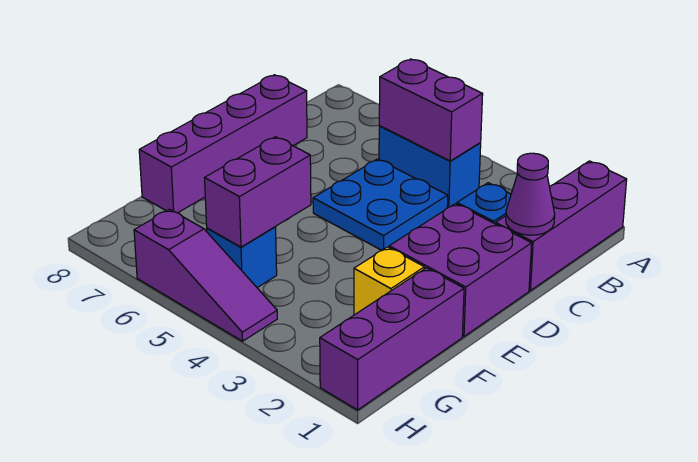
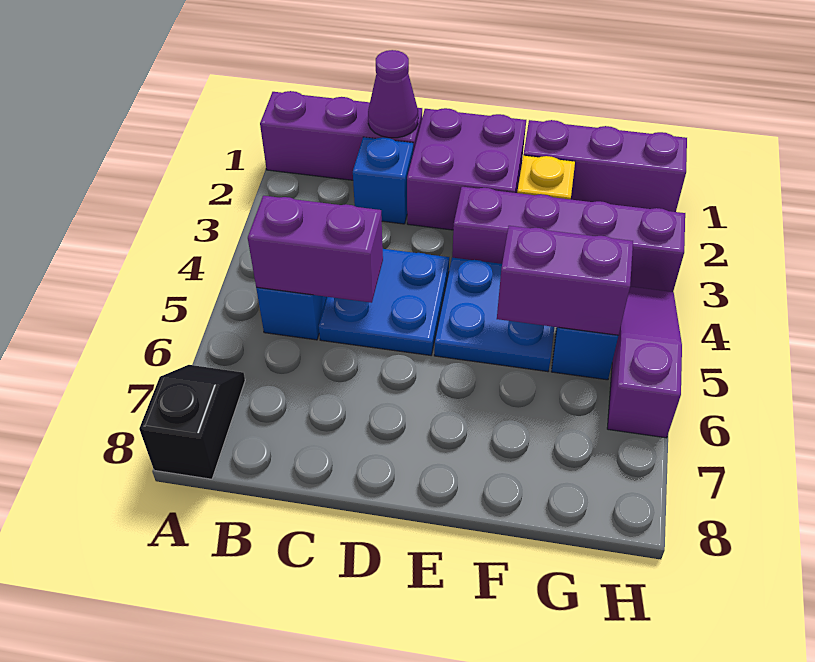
none -> black slope A7:A8 level 1 top 8
purple brick B4:B5 level 2 -> purple brick B5:C5 level 2
purple brick C8:F8 level 1 -> purple brick E3:H3 level 1
none -> blue plate E4:F5 level 1

